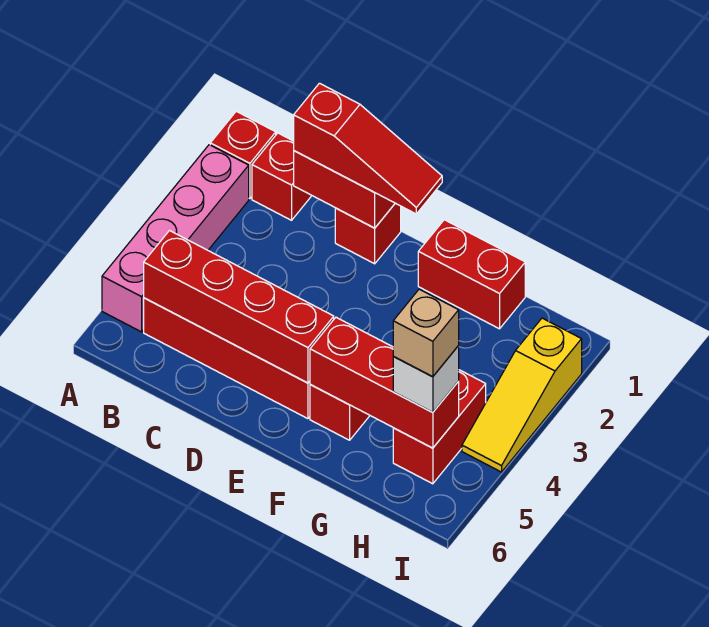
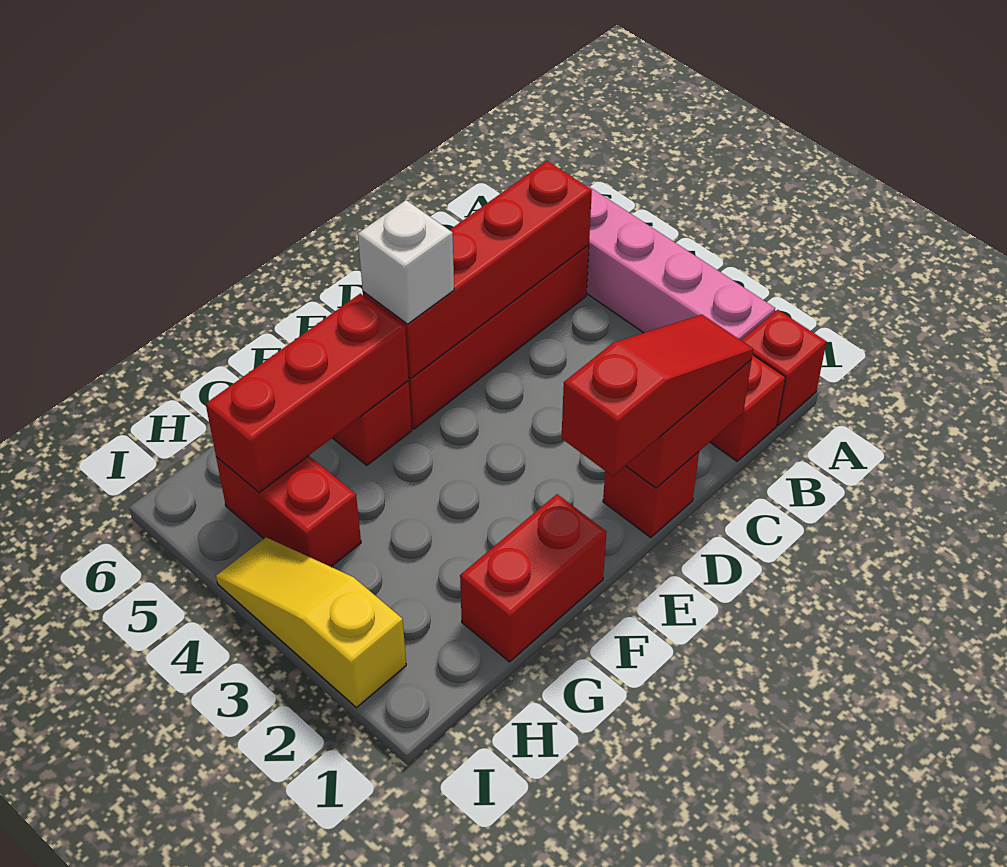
red slope C1:E1 level 3 top C -> red slope C1:E1 level 3 top E
white brick H5 level 3 -> white brick E5 level 3
tan brick H5 level 4 -> none

